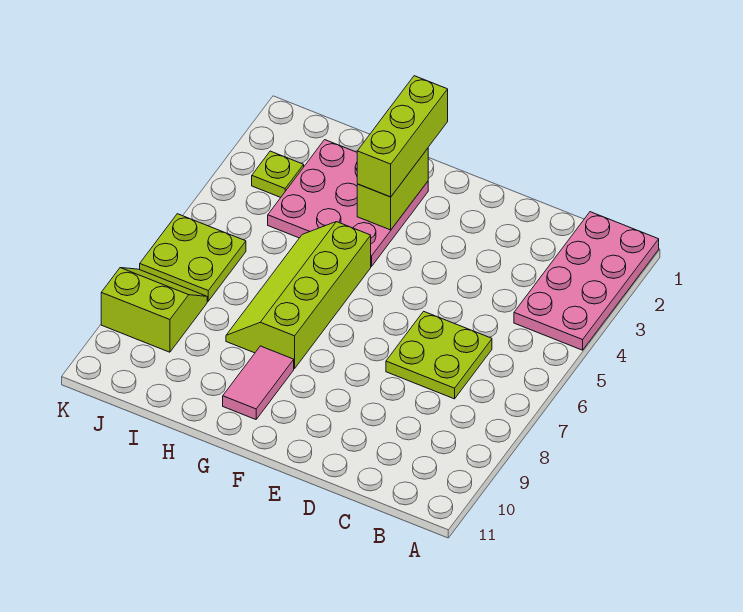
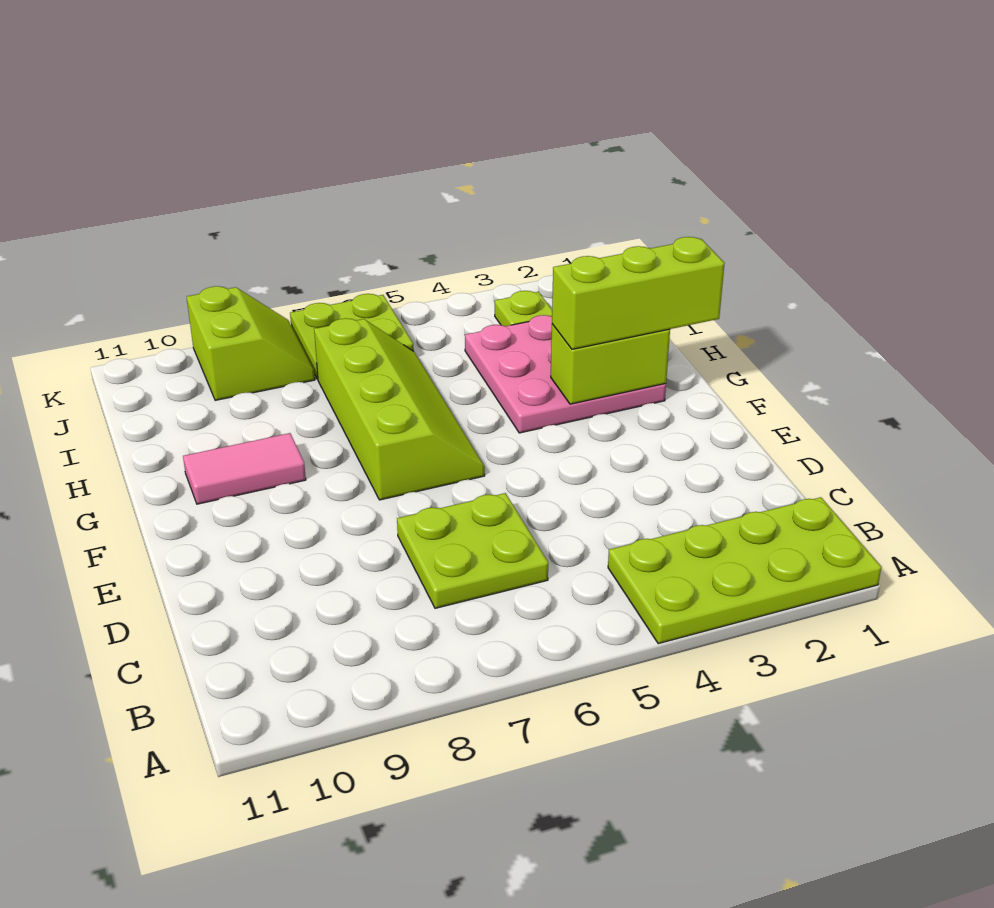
pink plate A1:B4 level 1 -> lime plate A1:B4 level 1
lime slope G5:H8 level 1 top G -> lime slope F6:I7 level 1 top 7

